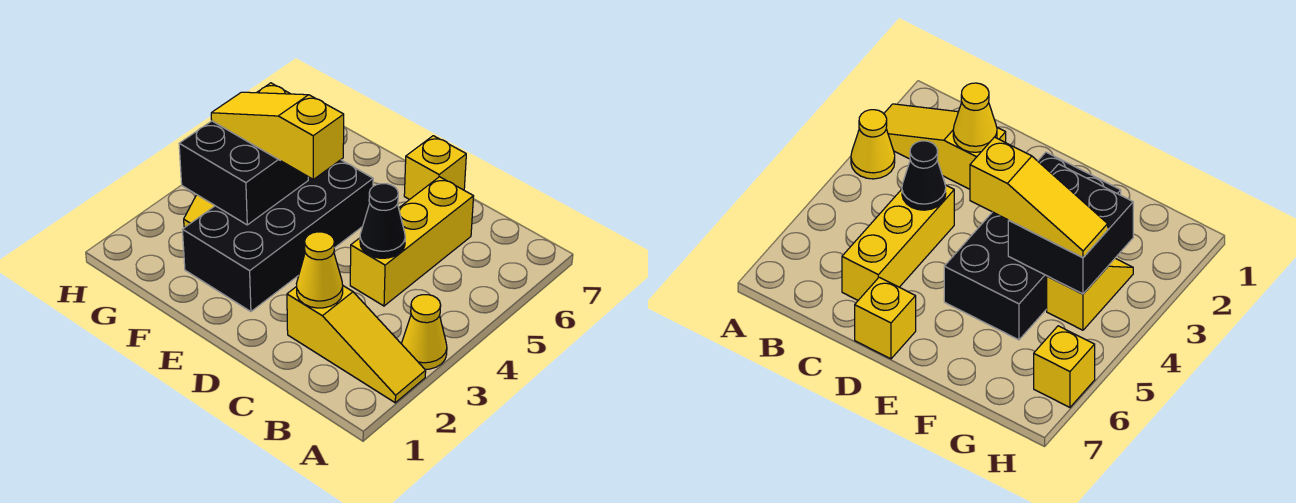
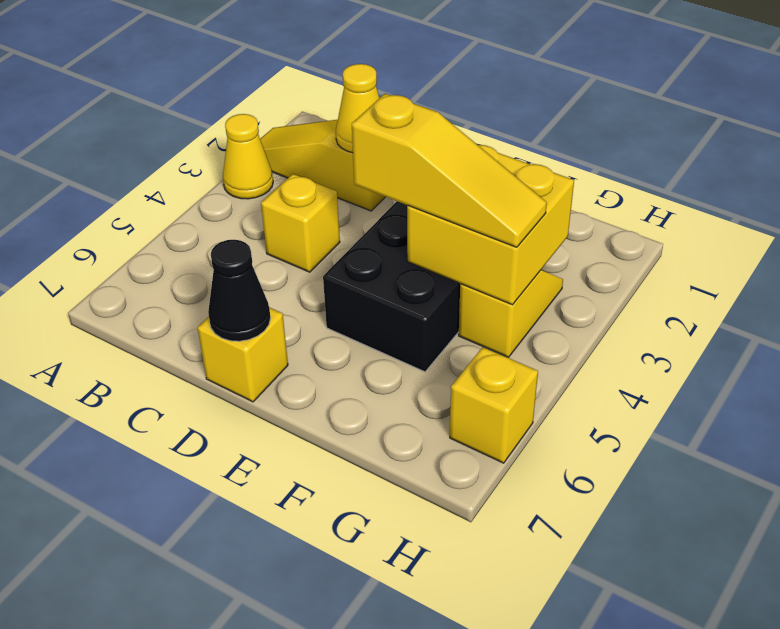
yellow brick C4:C6 level 1 -> yellow brick C4 level 1
black cone C4 level 2 -> black cone D7 level 2
black brick F3:G4 level 2 -> yellow brick F3:G4 level 2

